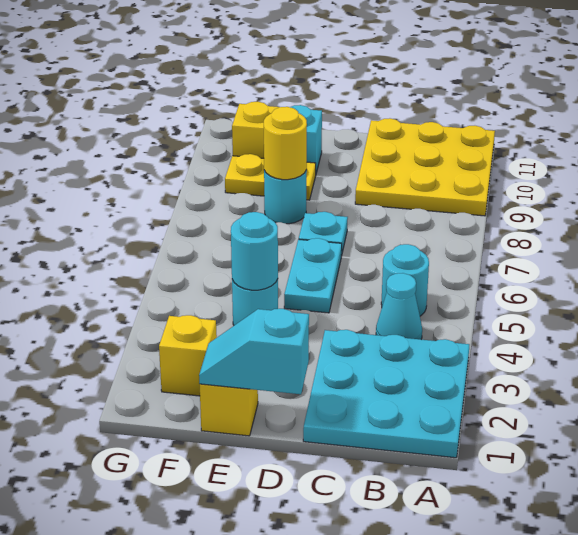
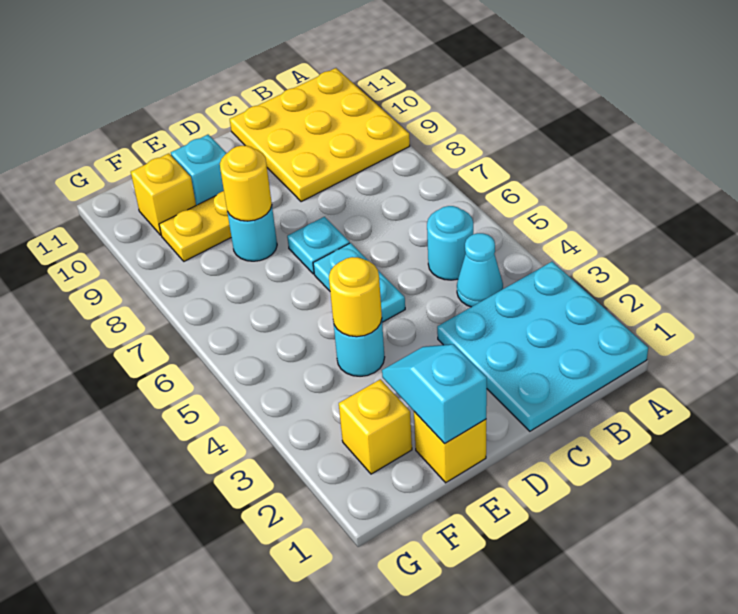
cyan slope D1:E1 level 2 top D -> cyan slope E1:E2 level 2 top 1
cyan round brick E4 level 2 -> yellow round brick E4 level 2

